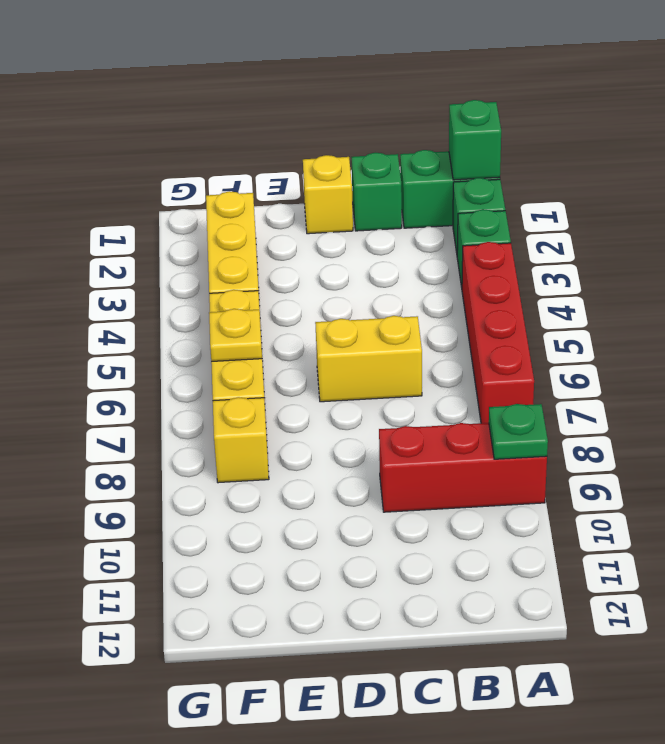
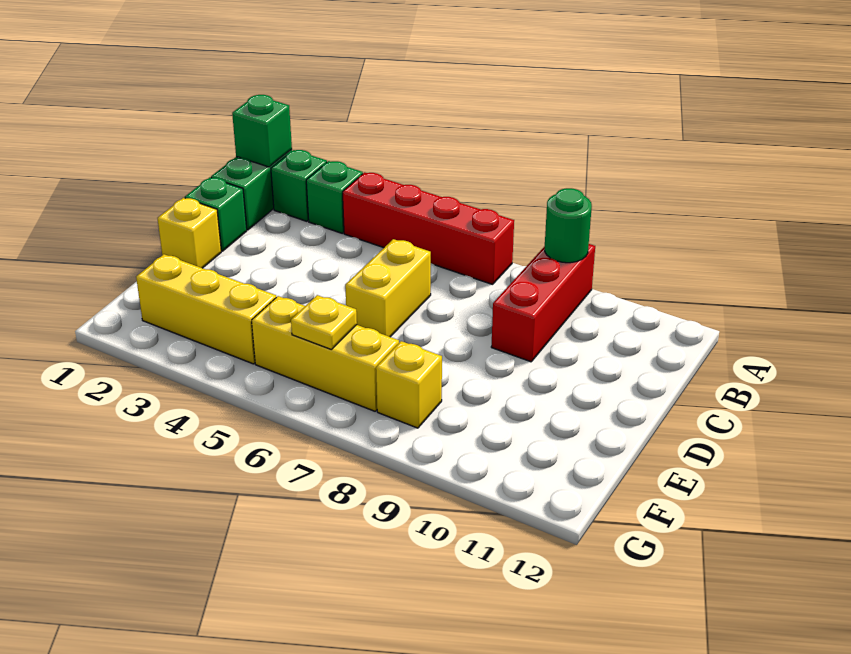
green plate A9 level 2 -> green round brick A9 level 2

